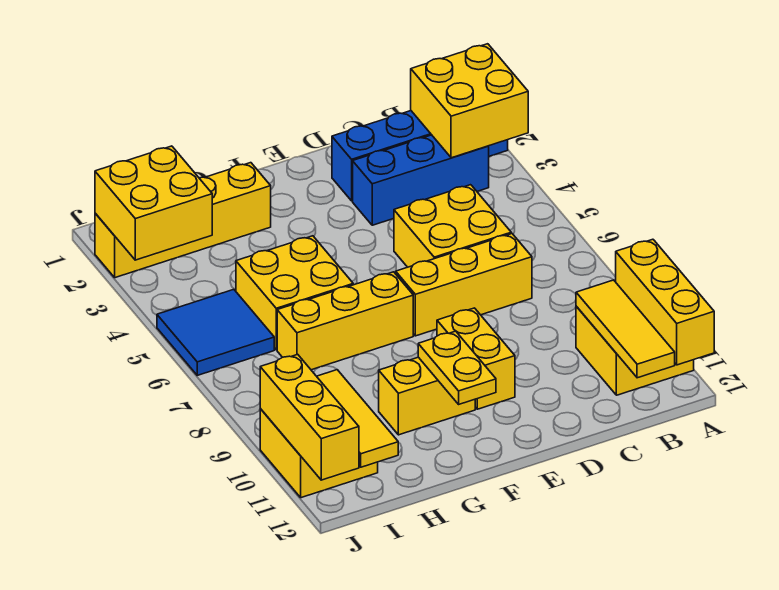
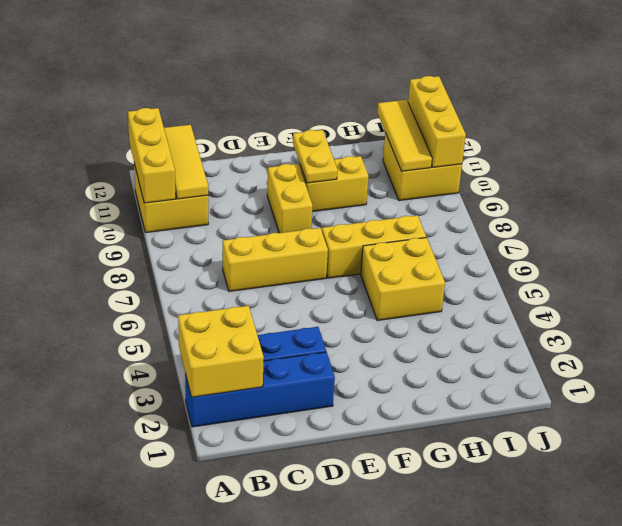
yellow brick C5:D6 level 1 -> none
yellow brick G2:J2 level 1 -> none
yellow brick I2:J3 level 2 -> none
blue tile I5:J6 level 1 -> none

